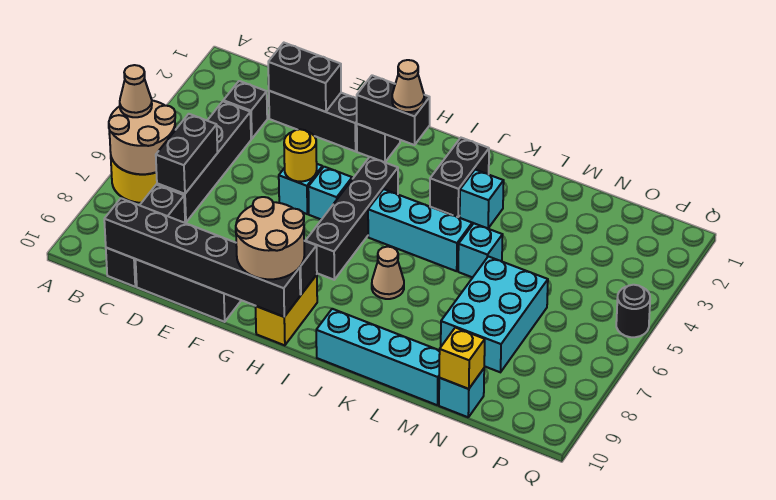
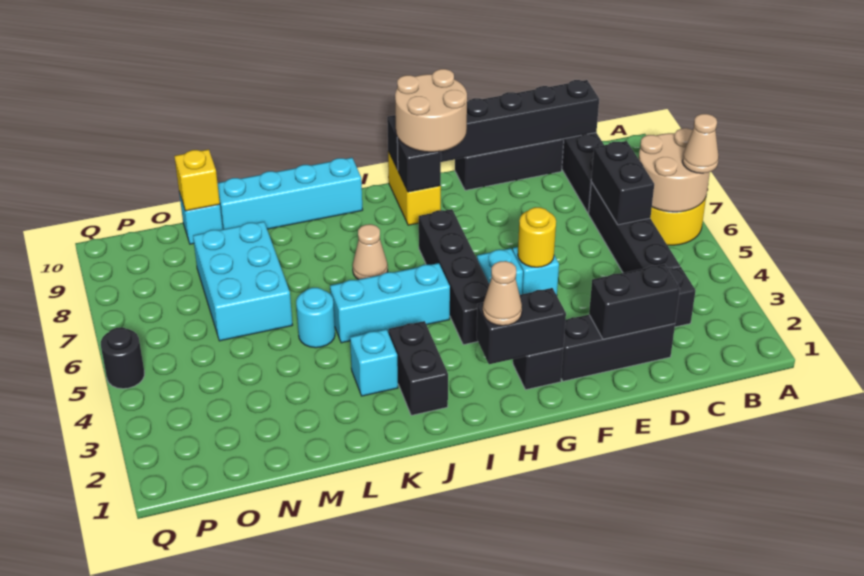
cyan brick L5 level 1 -> cyan round brick L5 level 1

